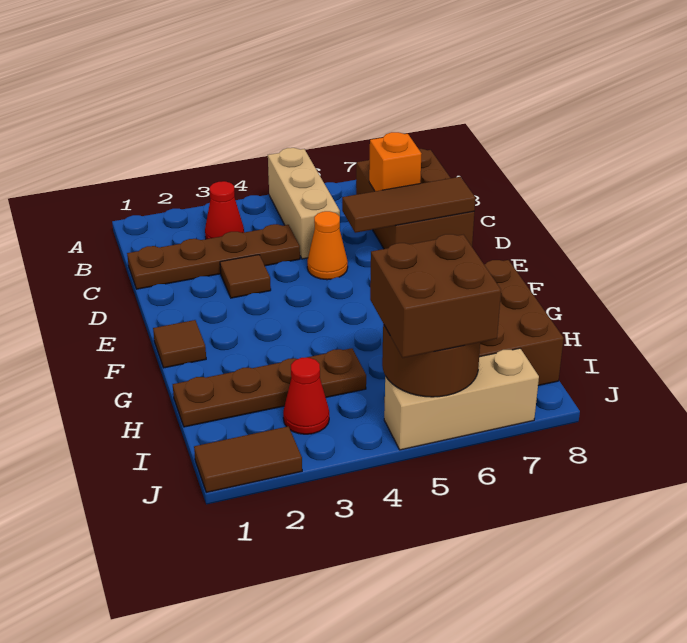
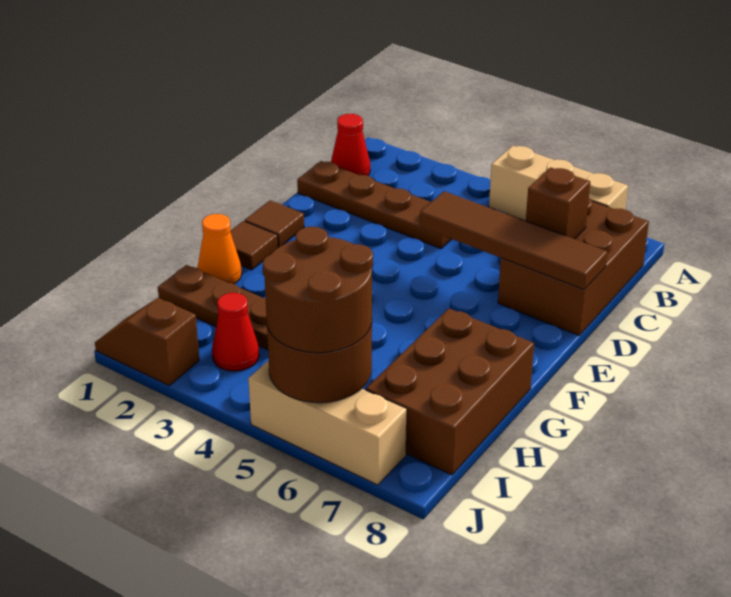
tan brick A5:C5 level 1 -> tan brick A5:A7 level 1
red cone B3 level 1 -> red cone B1 level 1
orange brick C7 level 2 -> brown brick C7 level 2
brown tile D3 level 1 -> brown tile E1 level 1
orange cone D5 level 1 -> orange cone G1 level 1
brown tile D6:D8 level 2 -> brown tile D5:D8 level 2
brown brick I5:J6 level 3 -> brown round brick I5:J6 level 3
brown tile J1:J2 level 1 -> brown slope J1:J2 level 1 top 2

